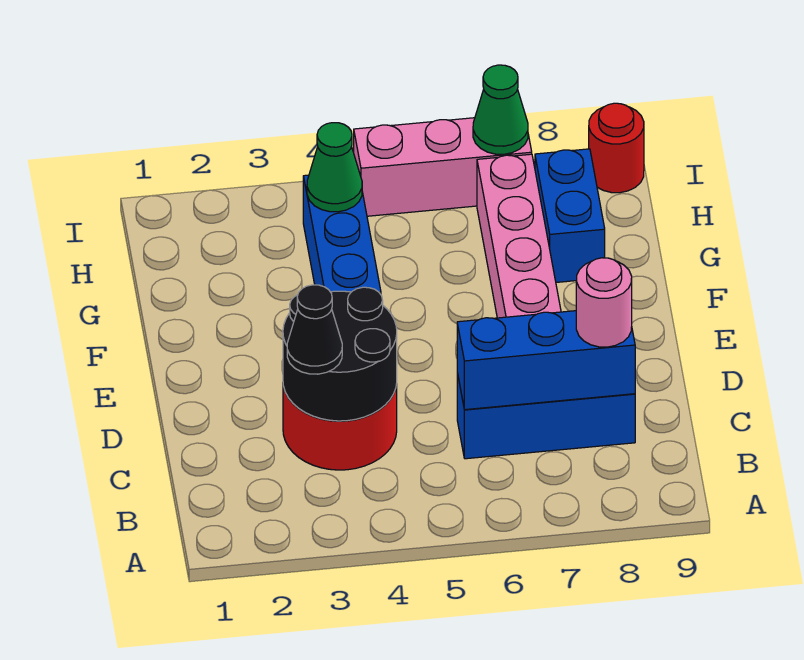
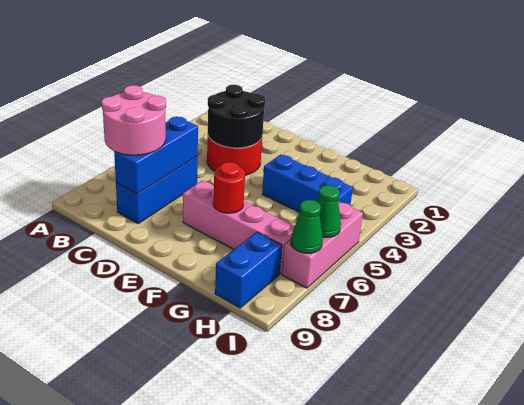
black cone C3 level 3 -> none
pink round brick C8 level 3 -> pink round brick B7:C8 level 3
blue brick G8:H8 level 1 -> blue brick H8:H9 level 1
green cone H4 level 2 -> green cone I6 level 2
red round brick I9 level 1 -> red round brick F7 level 2

